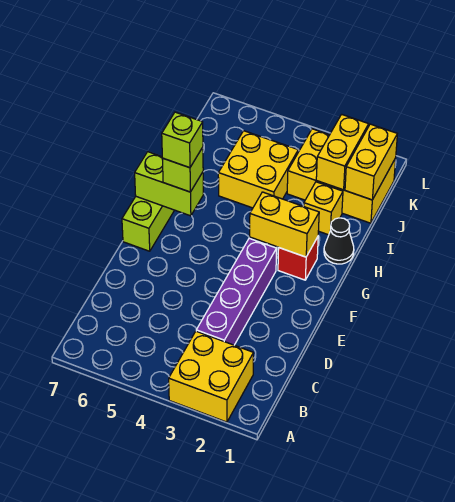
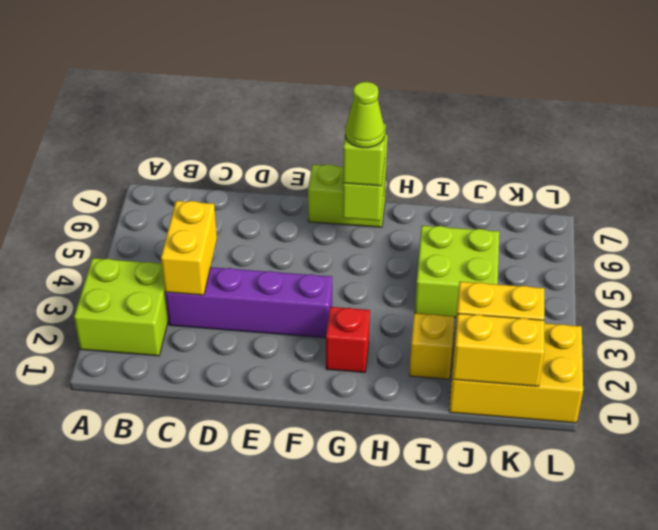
yellow brick A2:B3 level 1 -> lime brick A2:B3 level 1
yellow brick G2:G3 level 2 -> yellow brick C3:C4 level 2
lime brick G6 level 4 -> lime cone G6 level 4
black cone H1 level 1 -> none
yellow brick I4:J5 level 1 -> lime brick I4:J5 level 1
yellow brick J1:K3 level 1 -> yellow brick J1:L2 level 1

